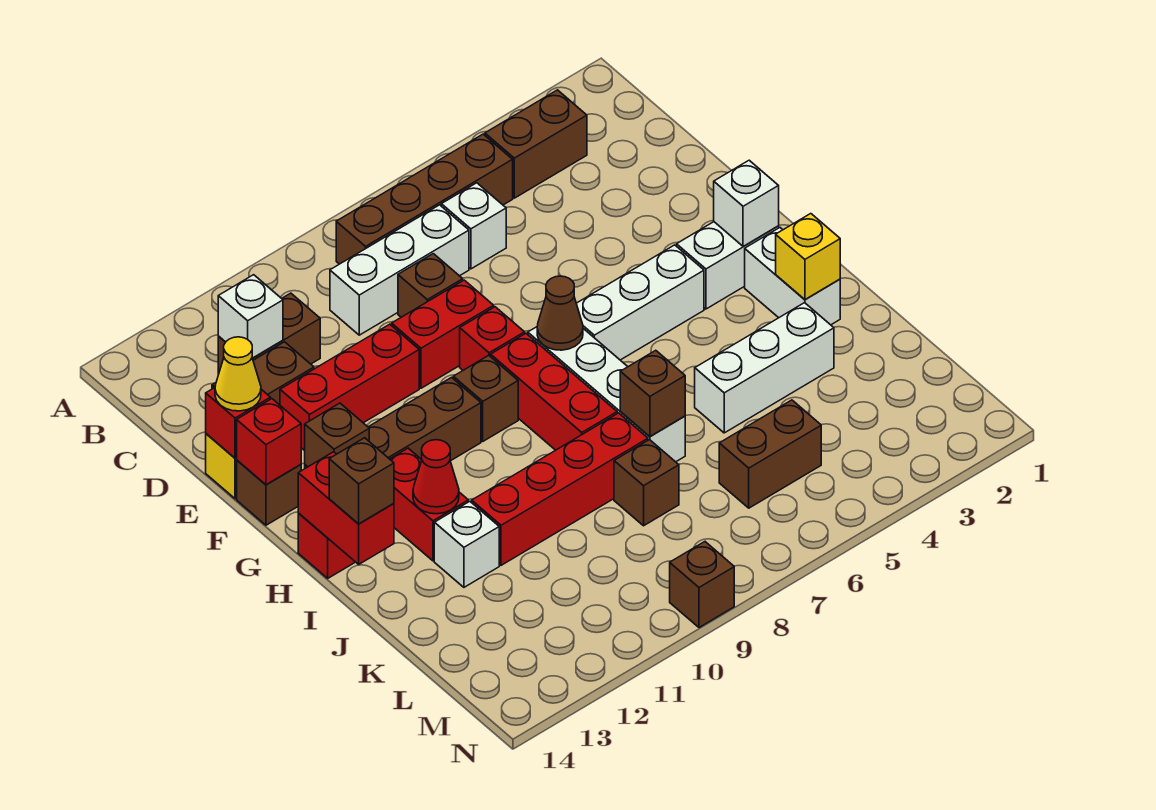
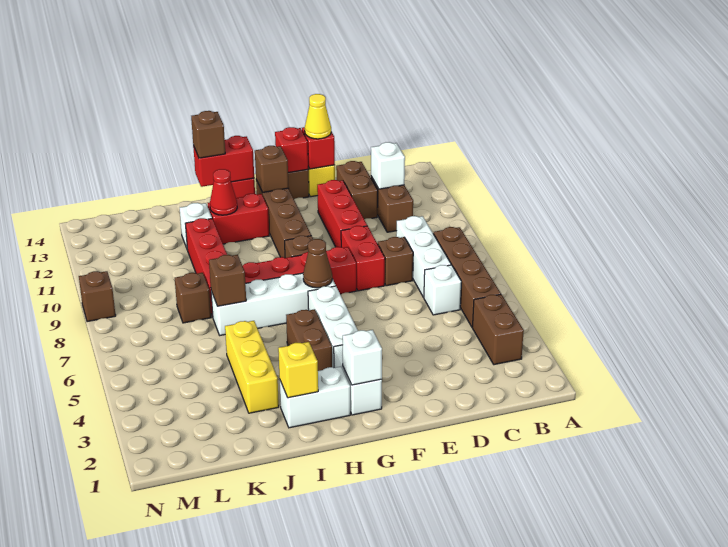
white brick J3:J5 level 1 -> yellow brick J3:J5 level 1
brown brick L5:L6 level 1 -> brown brick H4:H5 level 1

